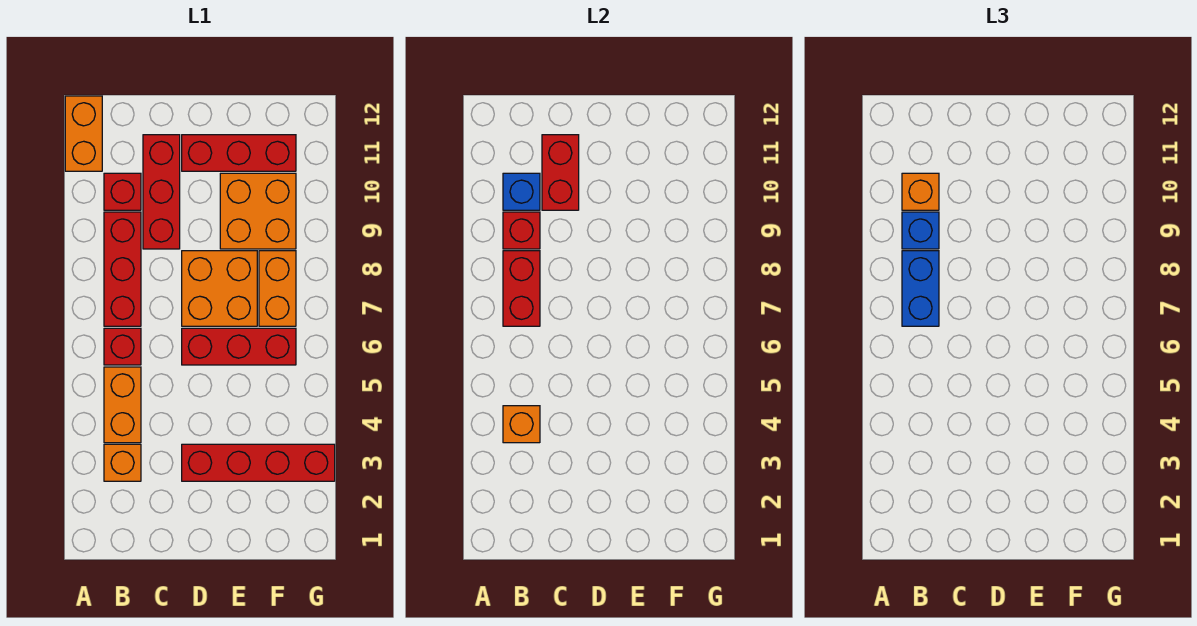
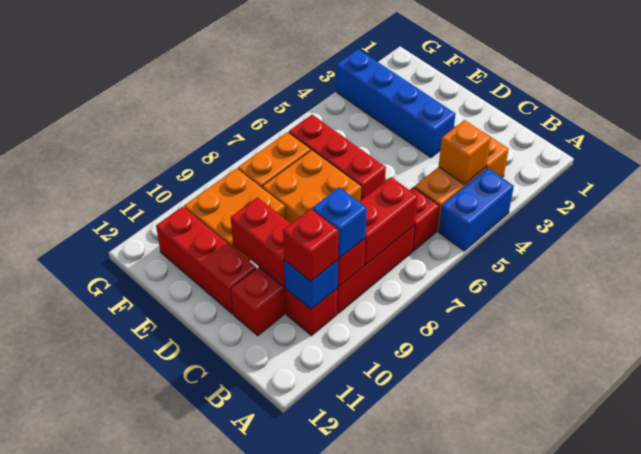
orange brick A11:A12 level 1 -> none
blue brick B7:B8 level 3 -> blue brick A4:A5 level 1
orange brick B10 level 3 -> red brick B10 level 3
red brick C10:C11 level 2 -> red brick C10:D10 level 2
red brick D3:G3 level 1 -> blue brick D3:G3 level 1

